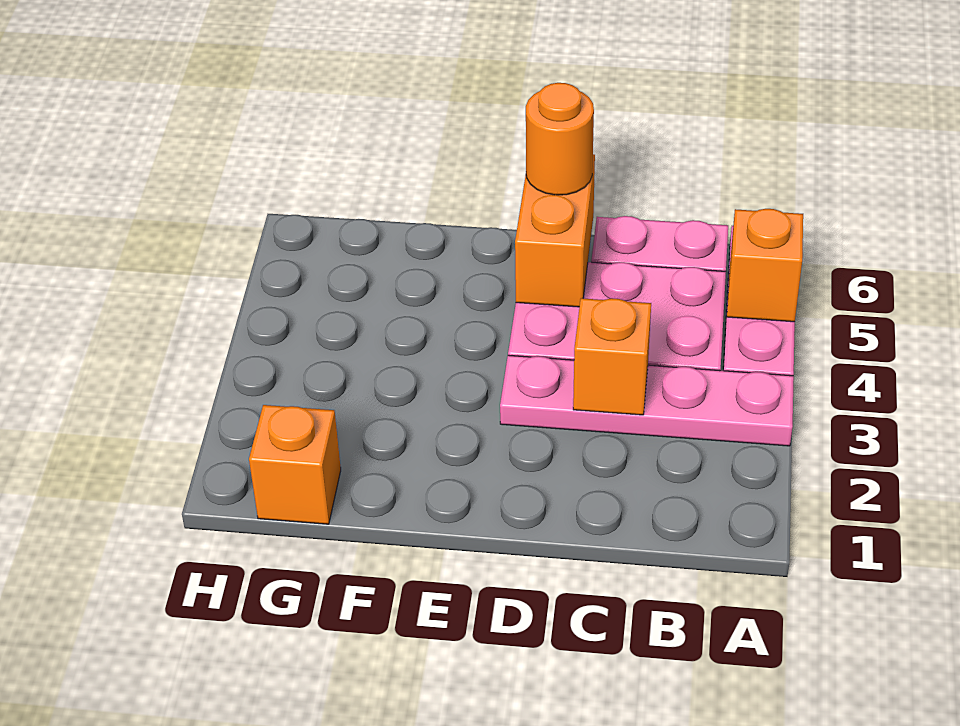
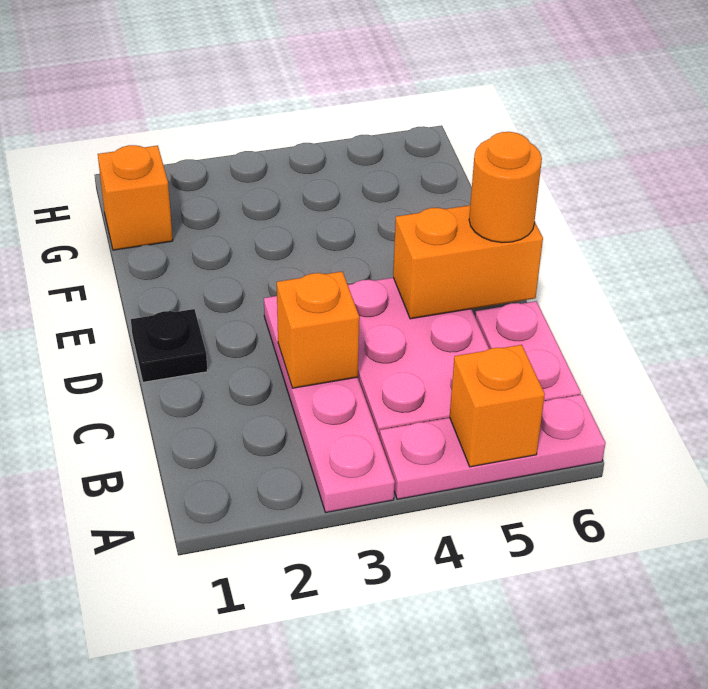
none -> black plate D1 level 1

